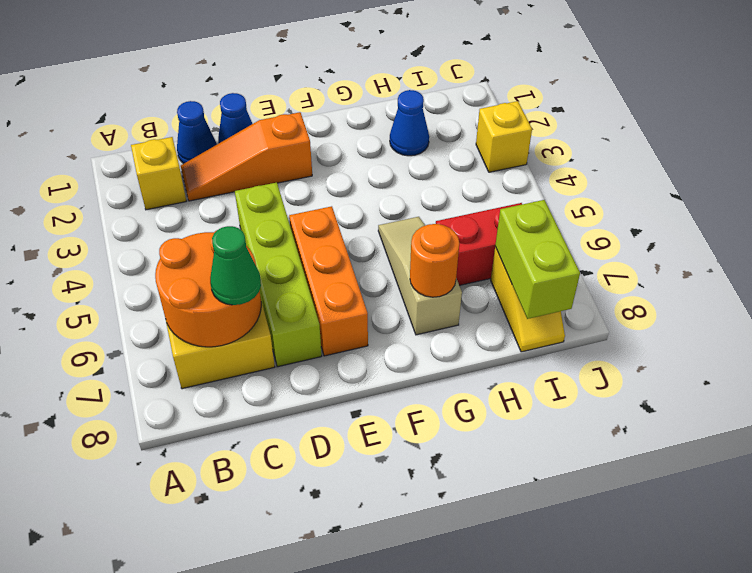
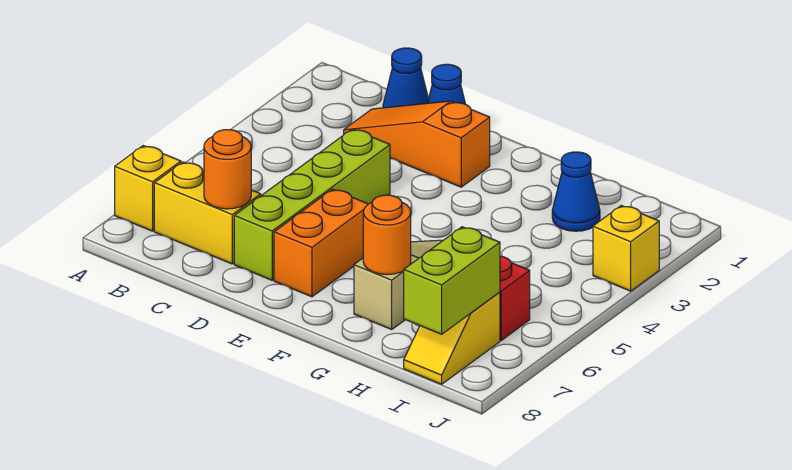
yellow brick B2 level 1 -> yellow brick A7 level 1
orange round brick B6:C7 level 2 -> orange round brick C7 level 2
green cone C7 level 3 -> none
orange brick E5:E7 level 1 -> orange brick E6:E7 level 1

